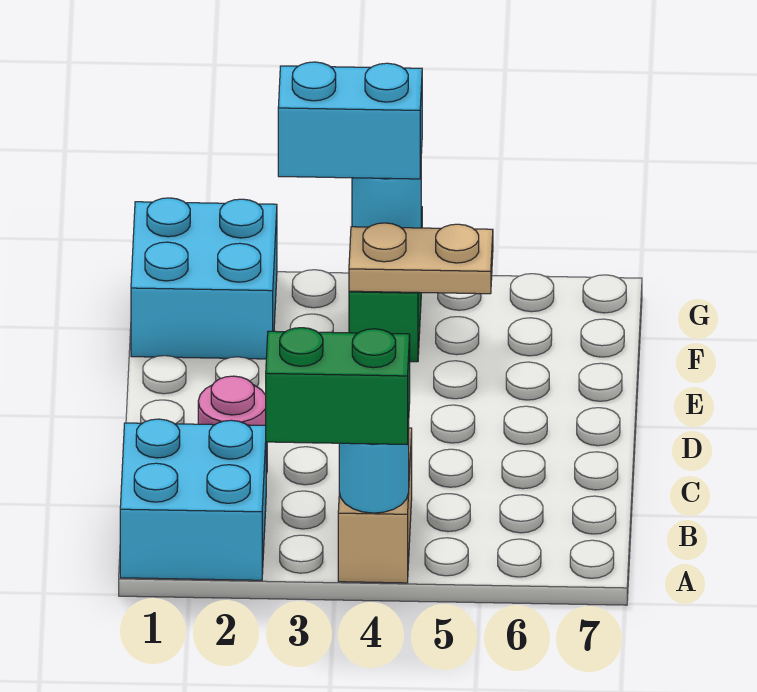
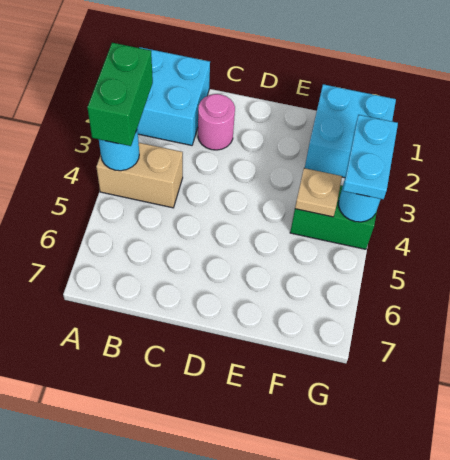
tan plate F4:F5 level 2 -> tan plate F4 level 2
cyan brick G3:G4 level 3 -> cyan plate G3:G4 level 3

